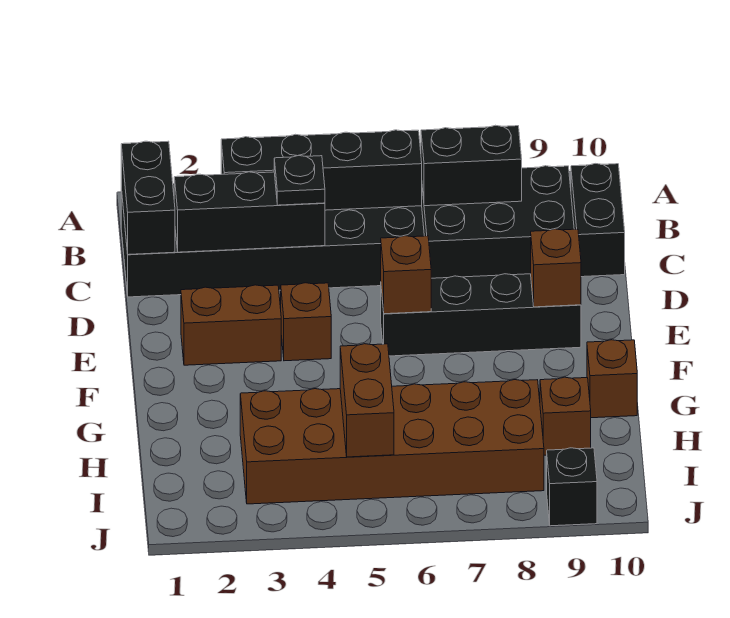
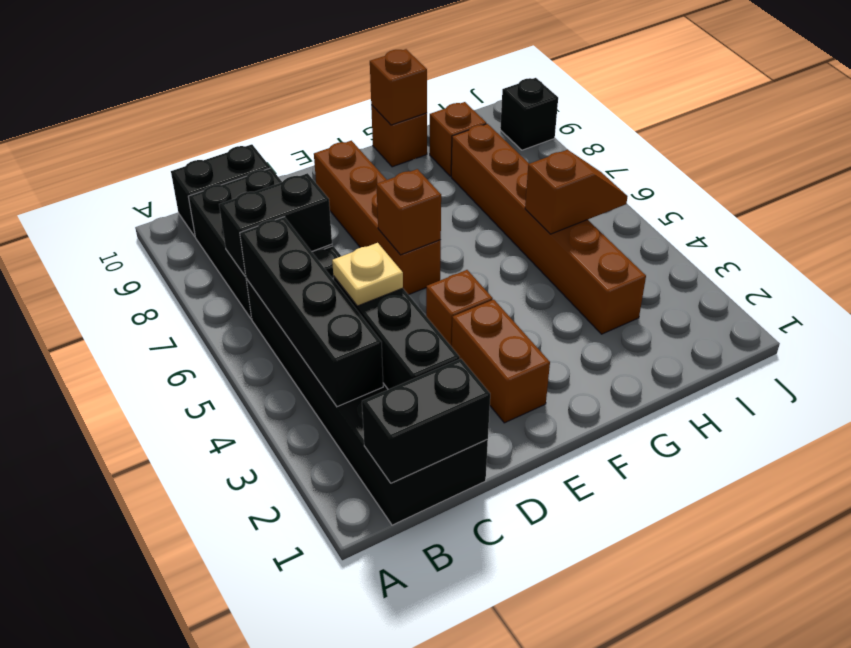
black brick B7:B8 level 2 -> black brick B7:C7 level 2
black plate C4 level 3 -> tan plate C4 level 3
black brick E6:E9 level 1 -> brown brick E6:E9 level 1
brown brick E9 level 2 -> brown brick G10 level 2
brown brick H3:I8 level 1 -> brown brick H3:H8 level 1
brown brick H5:I5 level 2 -> brown slope H5:I5 level 2 top H

